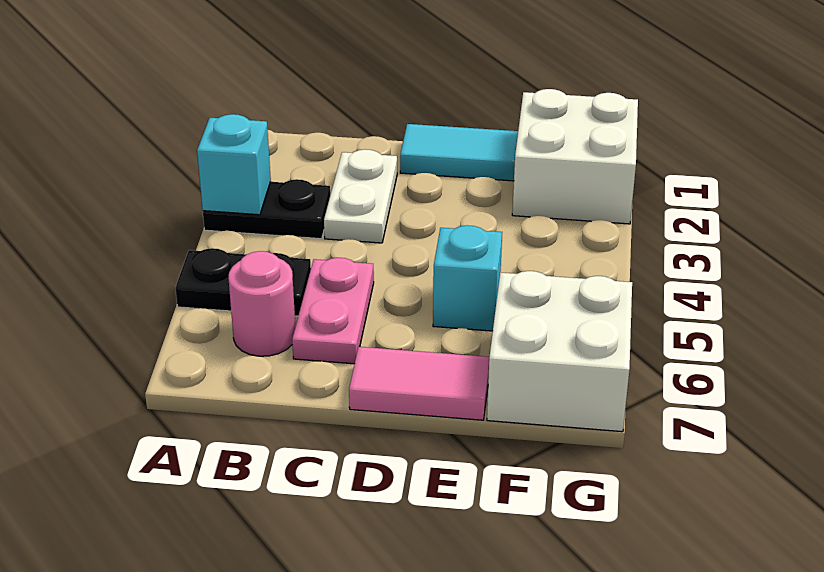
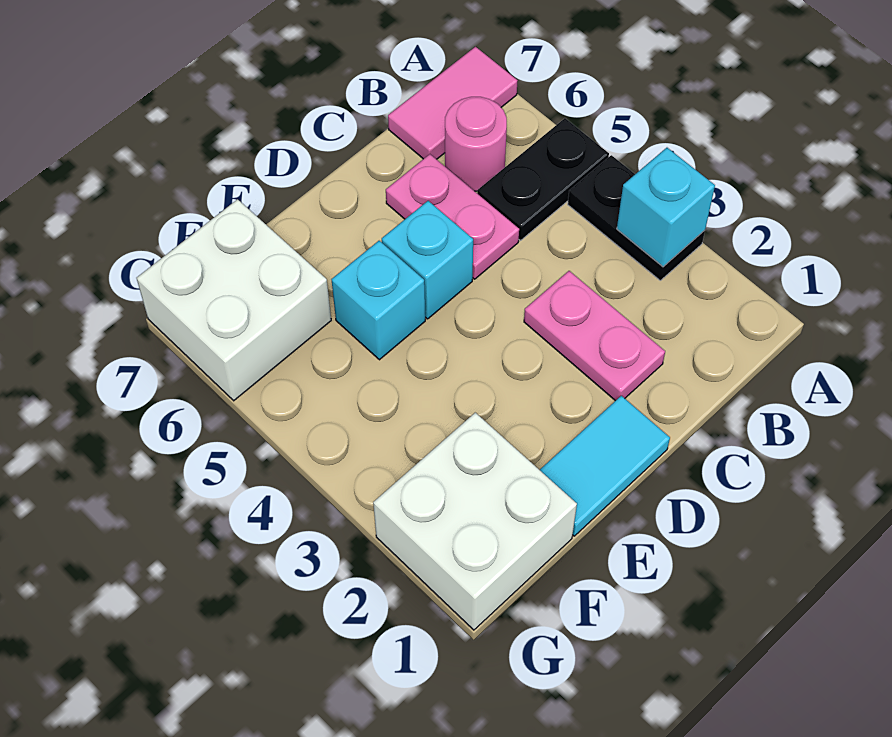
black plate A3:B3 level 1 -> black plate A3:A4 level 1
white plate C2:C3 level 1 -> pink plate C2:C3 level 1
none -> cyan brick D5 level 1
pink tile D7:E7 level 1 -> pink tile A7:B7 level 1

